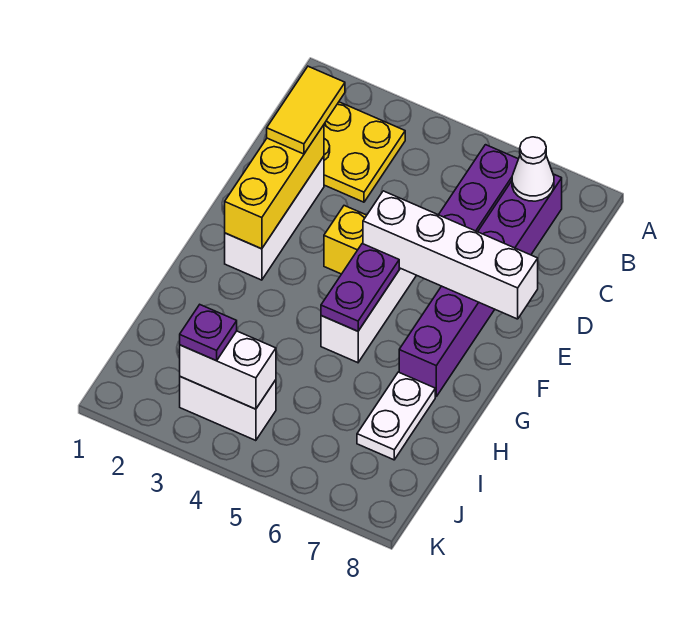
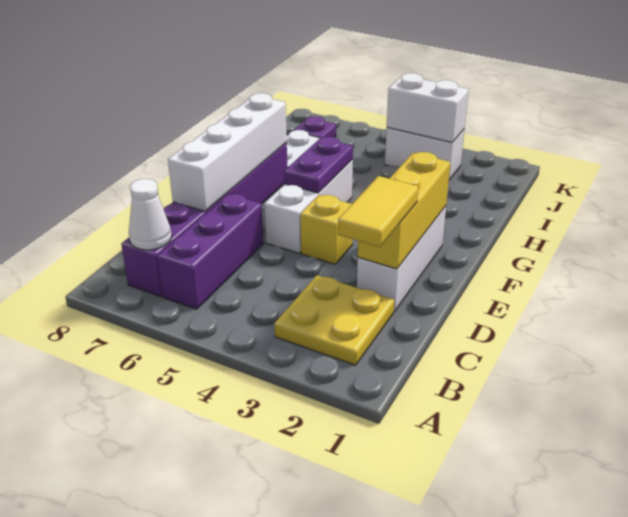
white brick E5:E8 level 2 -> white brick D7:G7 level 2
purple plate J3 level 3 -> purple plate J7 level 1

